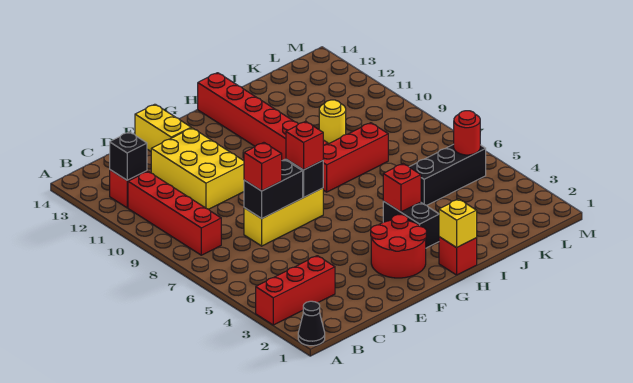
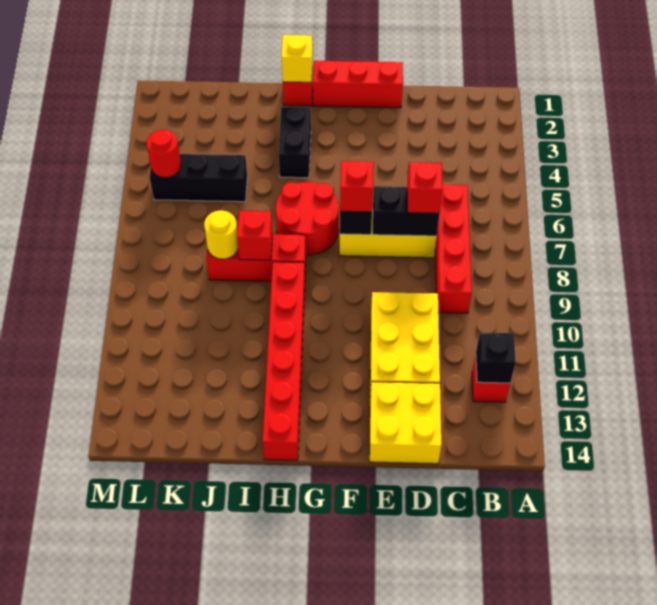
black cone A1 level 1 -> none
red brick A3:C3 level 1 -> red brick E1:G1 level 1
red brick B8:B11 level 1 -> red brick C6:C9 level 1
yellow brick E13:E14 level 1 -> yellow brick D13:E14 level 1
red round brick F2:G3 level 1 -> red round brick G6:H7 level 1
red brick H4 level 2 -> red brick I8 level 2
yellow round brick J10 level 1 -> yellow round brick J8 level 2

